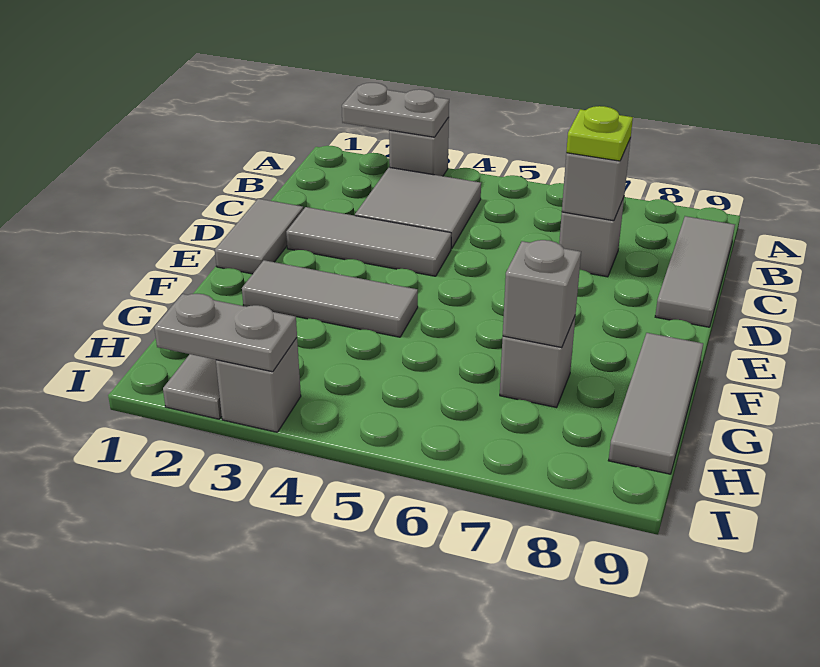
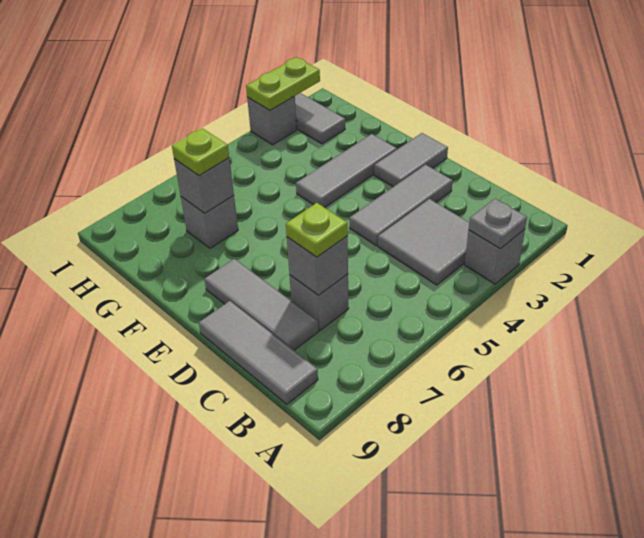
grey plate A2:A3 level 2 -> grey plate A3 level 2
grey tile D1:E1 level 1 -> grey tile E1:E2 level 1
grey tile F9:H9 level 1 -> grey tile C8:E8 level 1
none -> lime plate G7 level 3
grey plate I2:I3 level 2 -> lime plate I2:I3 level 2

